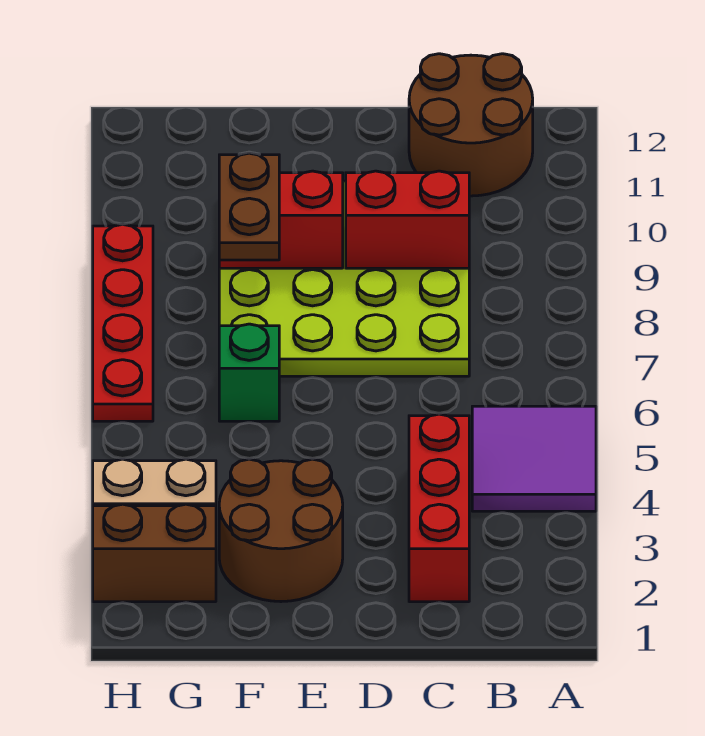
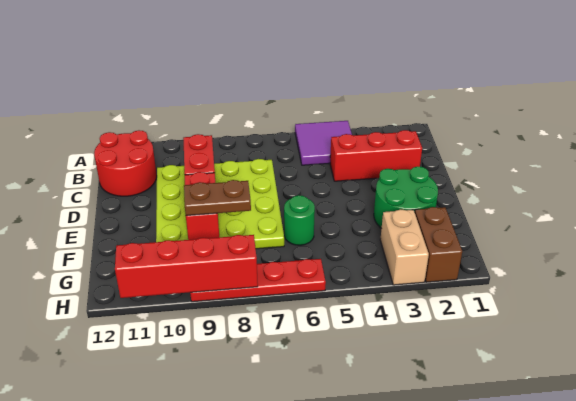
brown round brick B11:C12 level 1 -> red round brick B11:C12 level 1
brown round brick E2:F3 level 1 -> green round brick E2:F3 level 1
green brick F6 level 1 -> green round brick F6 level 1
none -> red brick H8:H11 level 2

